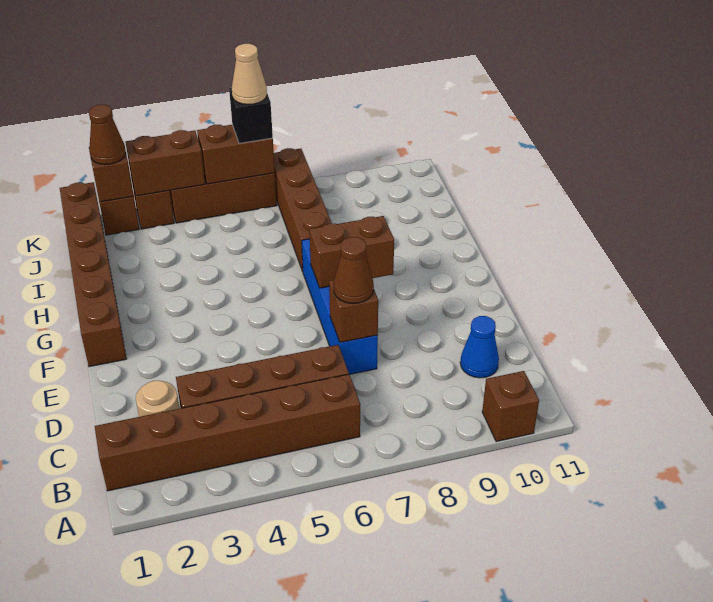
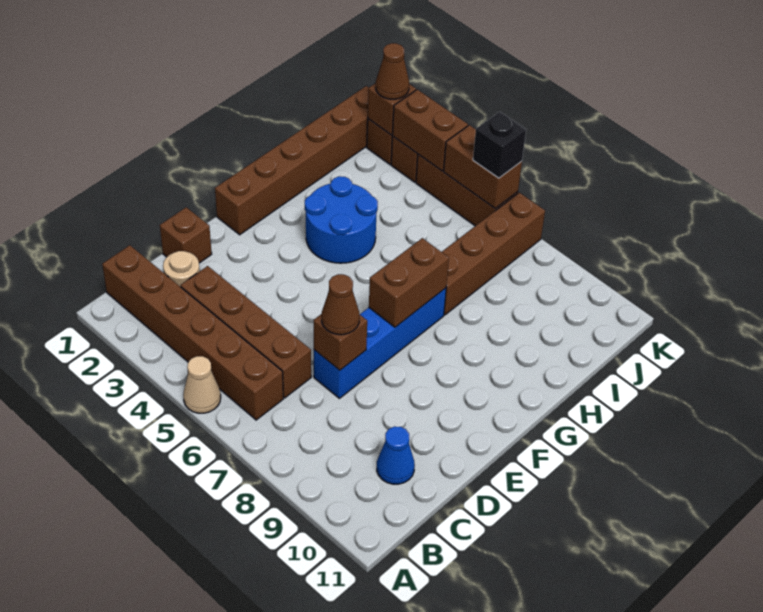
brown brick A10 level 1 -> brown brick D1 level 1
brown brick F7:F8 level 2 -> brown brick F7:G7 level 2
none -> blue round brick G3:H4 level 1
tan cone K6 level 4 -> tan cone A5 level 1

